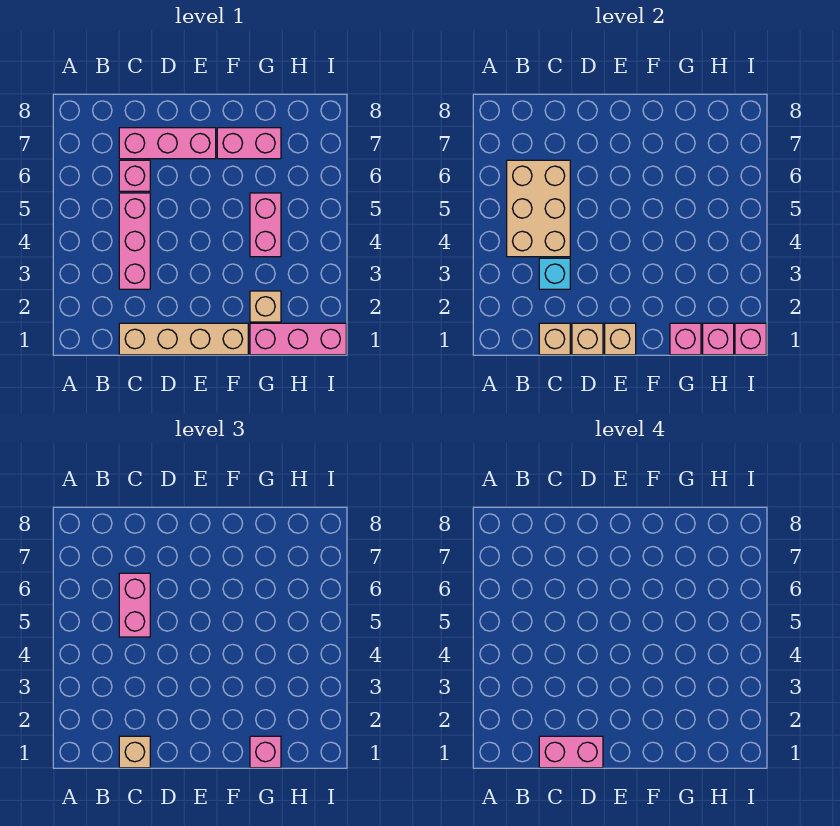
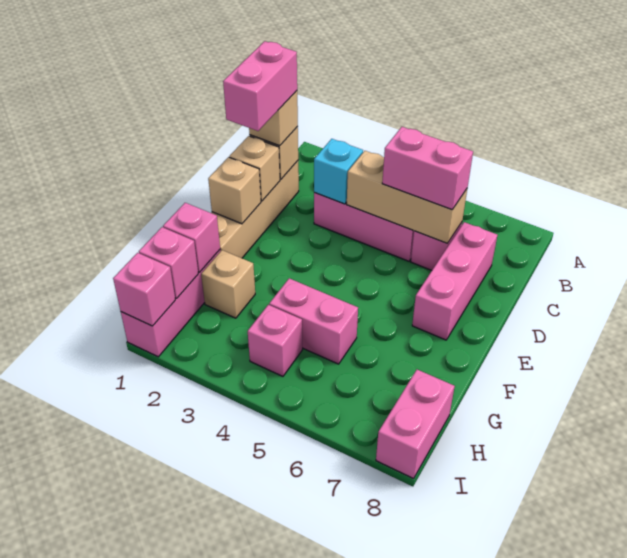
tan brick B4:C6 level 2 -> tan brick C4:C6 level 2
pink brick F7:G7 level 1 -> pink brick H8:I8 level 1
pink brick G1 level 3 -> pink brick H4 level 1

